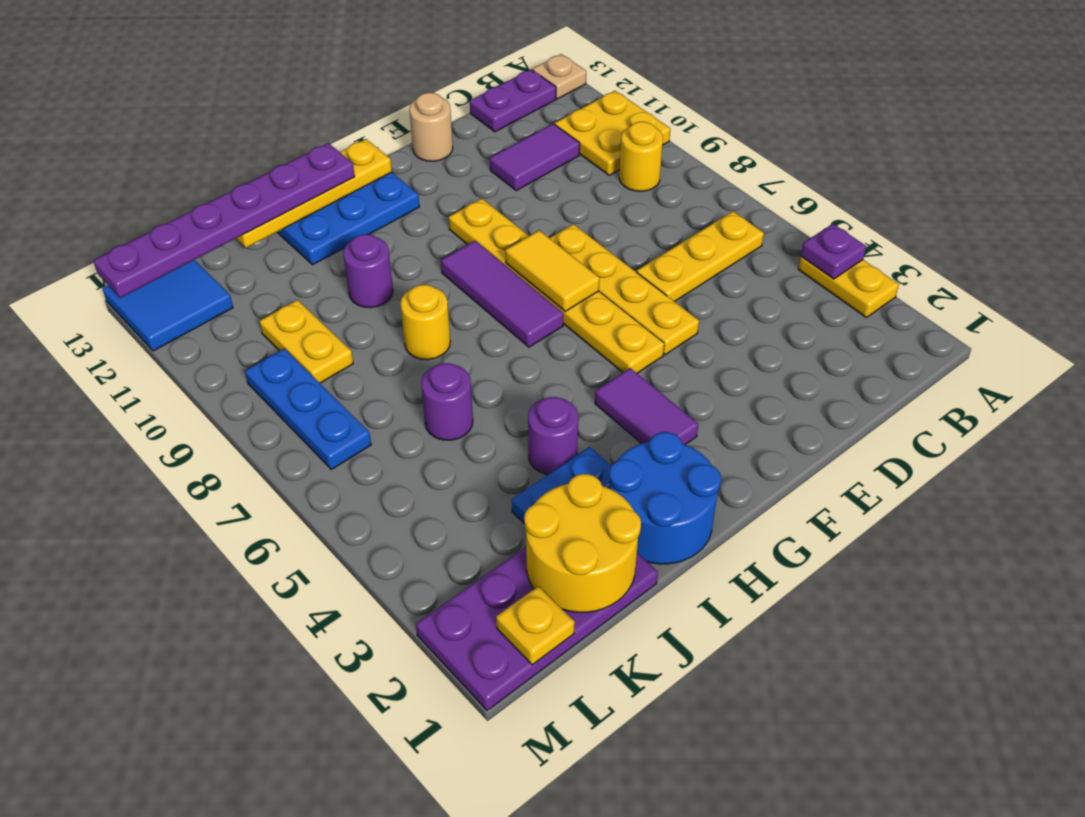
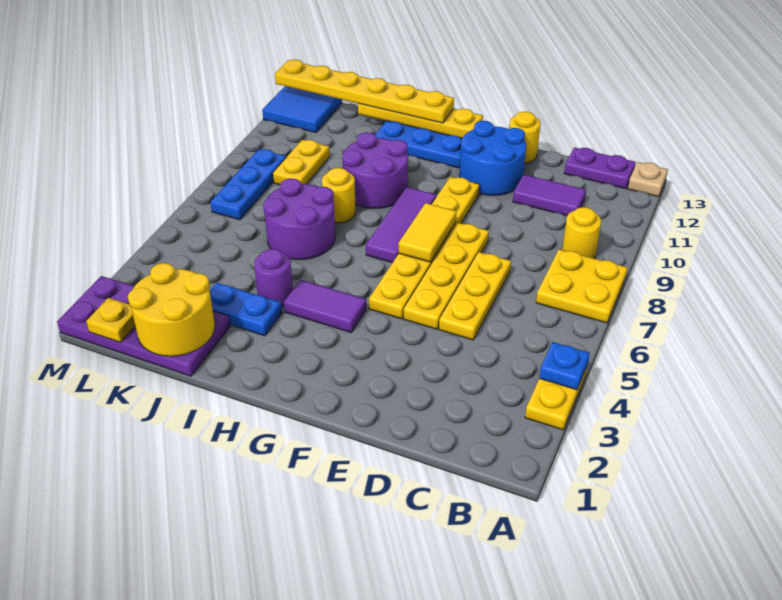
purple plate A4 level 2 -> blue plate A4 level 2
yellow plate A10:B11 level 1 -> yellow plate A7:B8 level 1
yellow plate B6:D6 level 1 -> yellow plate D5:D7 level 1
tan round brick E13 level 1 -> yellow round brick E13 level 1
purple tile G3:G4 level 1 -> purple tile G4:H4 level 1
blue round brick H1:I2 level 1 -> blue round brick E11:F12 level 1
purple plate H13:M13 level 3 -> yellow plate H13:M13 level 3
purple round brick I10 level 1 -> purple round brick H9:I10 level 1
purple round brick J6 level 1 -> purple round brick I6:J7 level 1

